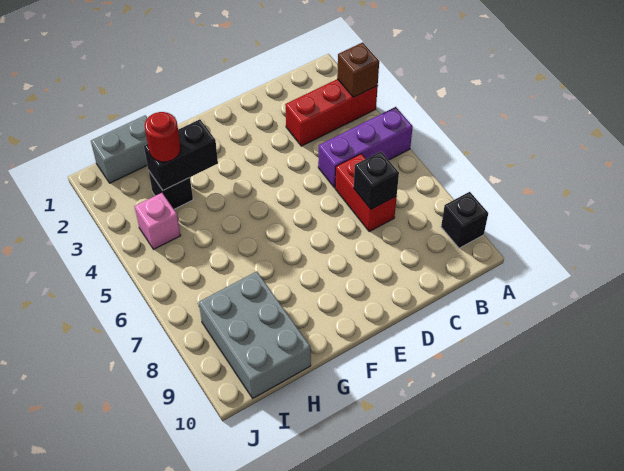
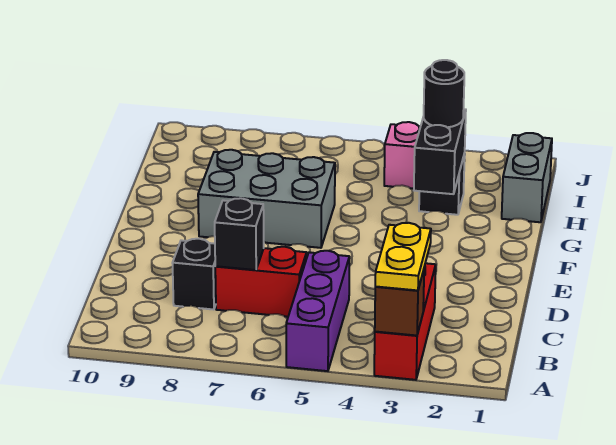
none -> yellow plate A3:B3 level 3
black brick A9 level 1 -> black brick C8 level 1
red round brick H3 level 3 -> black round brick H3 level 3
grey brick H8:I10 level 1 -> grey brick F6:G8 level 1

